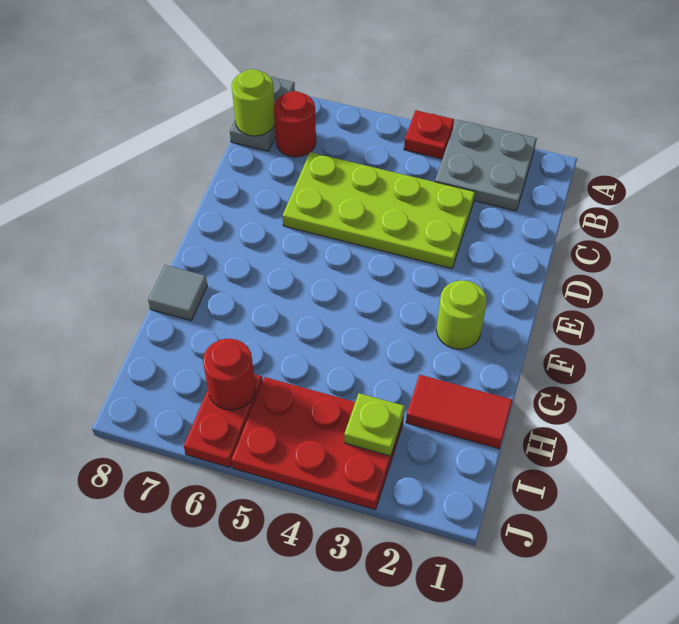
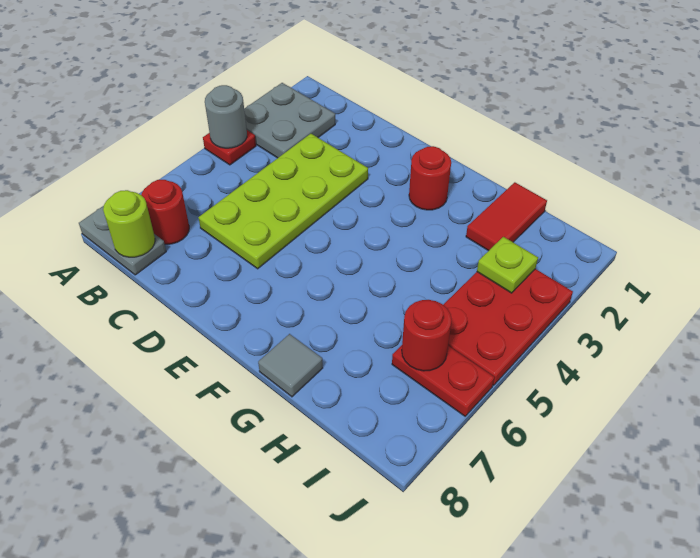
none -> grey round brick A4 level 2
lime round brick F2 level 1 -> red round brick F2 level 1

